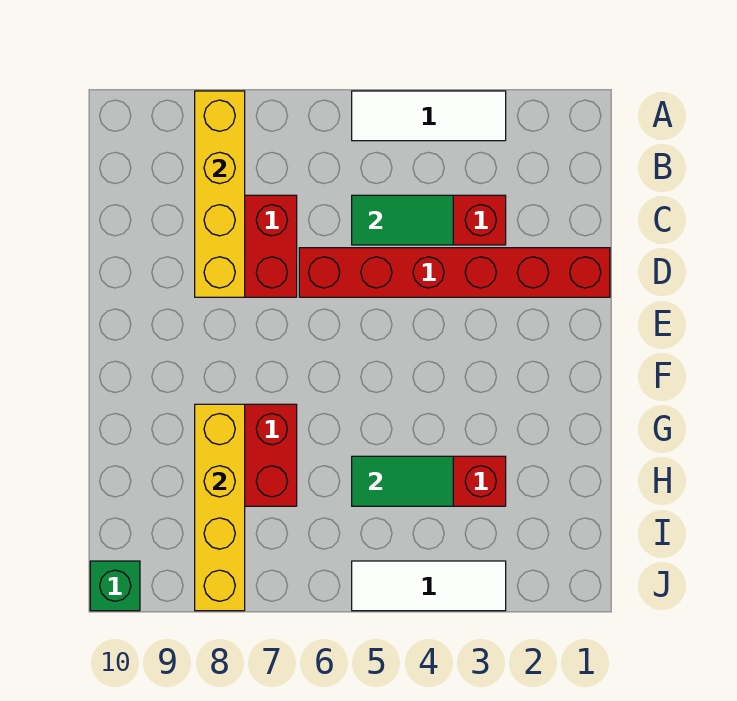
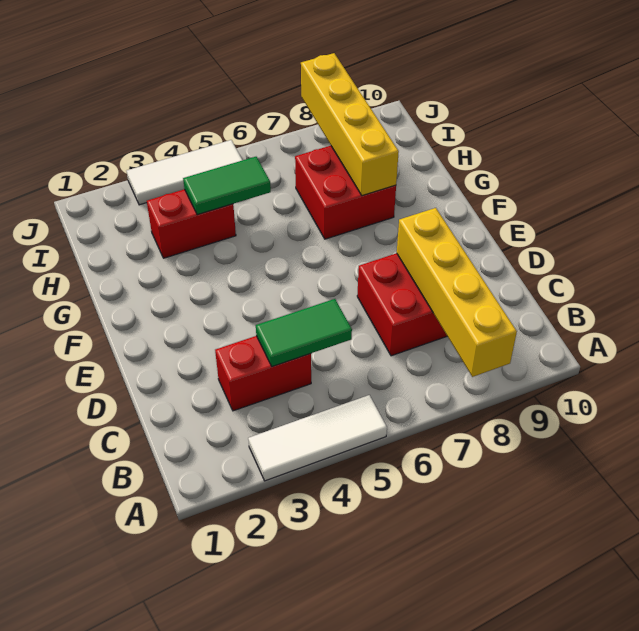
red brick D1:D6 level 1 -> none
green brick J10 level 1 -> none

